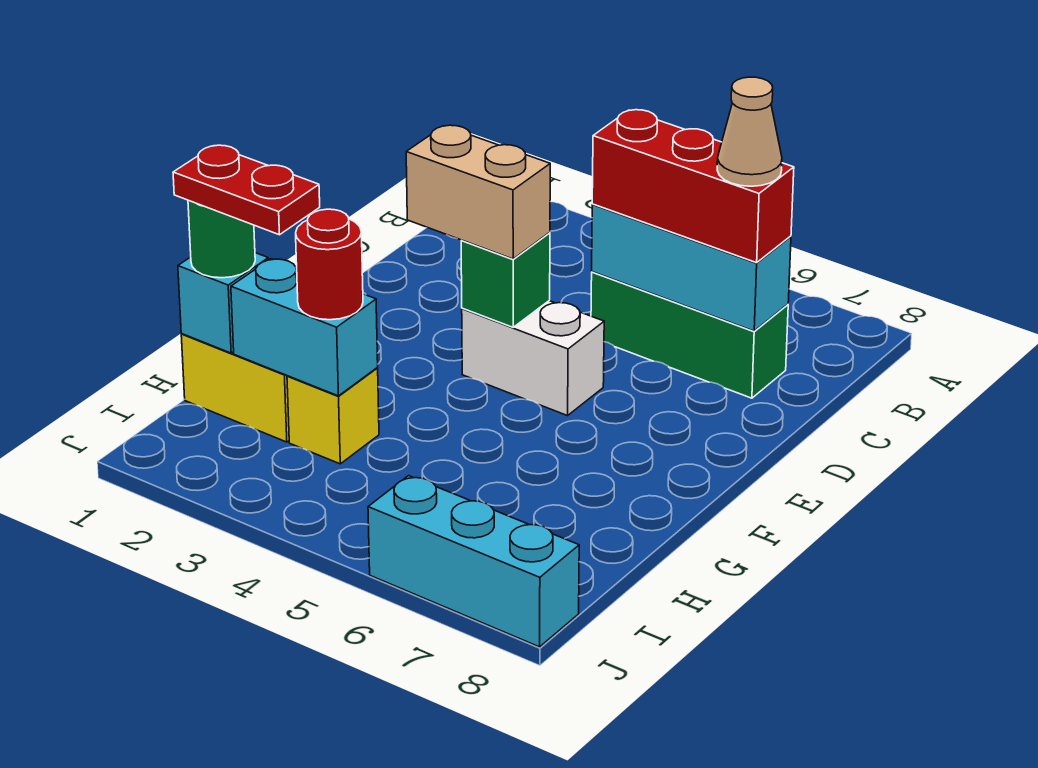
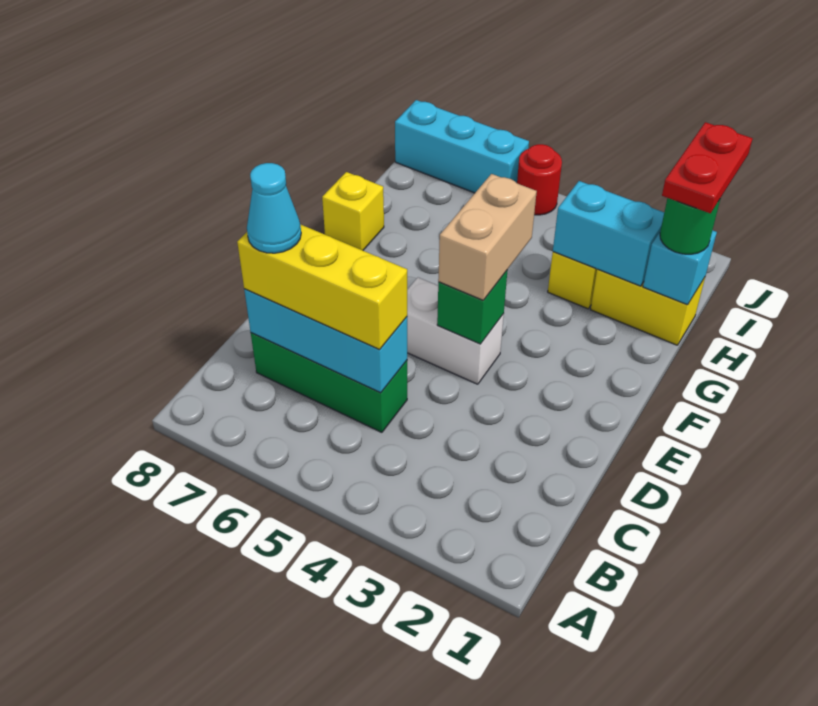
red brick C5:C7 level 3 -> yellow brick C5:C7 level 3
tan cone C7 level 4 -> cyan cone C7 level 4
tan brick E3:E4 level 3 -> tan brick E4:F4 level 3
none -> yellow brick G8 level 1
red plate H1:H2 level 4 -> red plate H1:I1 level 4
red round brick H3 level 3 -> red round brick J5 level 1

